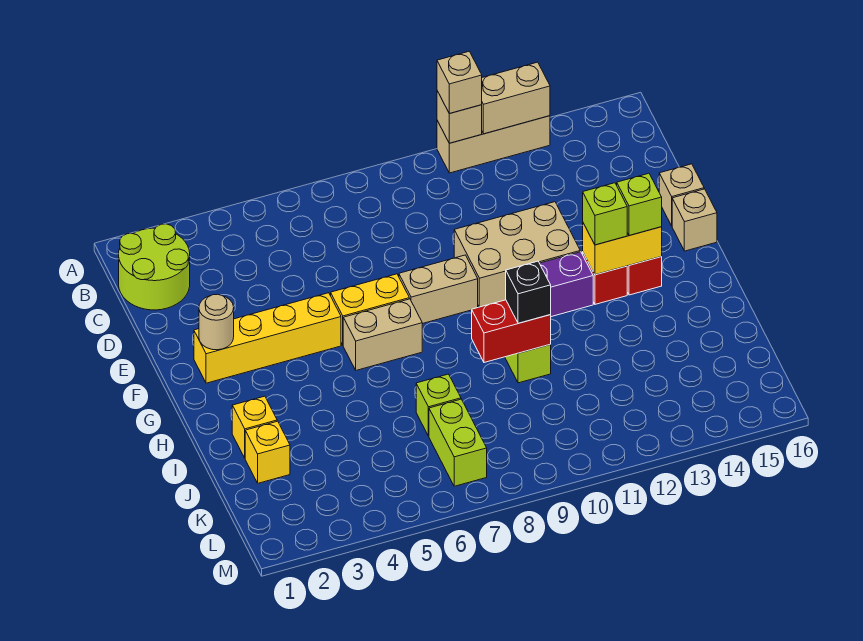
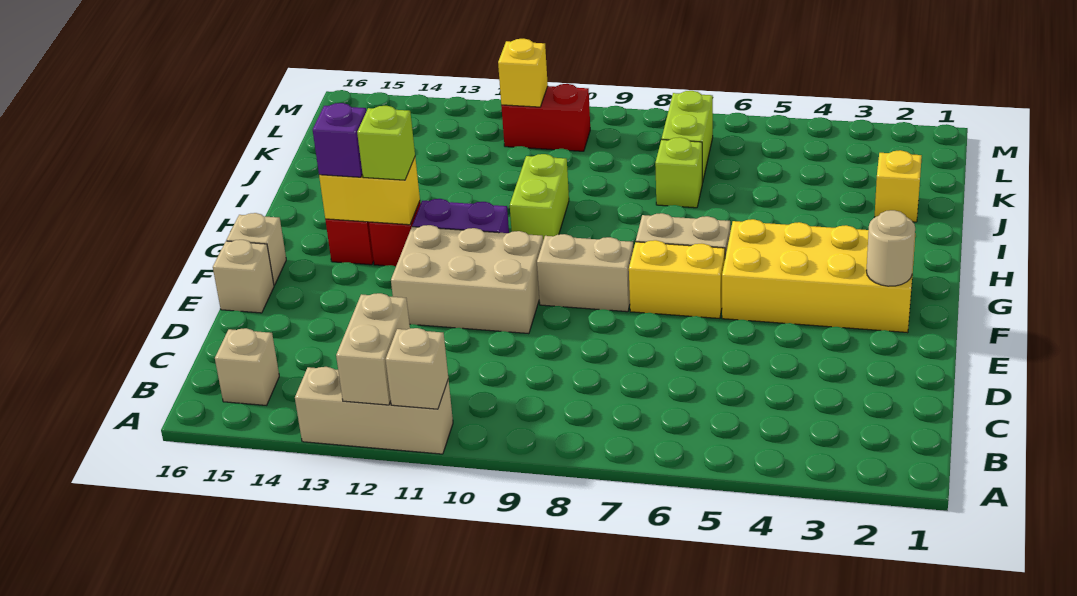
tan brick A11 level 3 -> tan brick B15 level 1
tan brick A12:A13 level 2 -> tan brick A12:B12 level 2
lime round brick B1:C2 level 1 -> none
yellow brick F2:F5 level 1 -> yellow brick F2:G5 level 1
lime brick G14 level 3 -> purple brick G14 level 3
yellow brick I2 level 1 -> yellow brick L11 level 2
red brick I9:I10 level 2 -> red brick L10:L11 level 1
black brick I10 level 3 -> none

